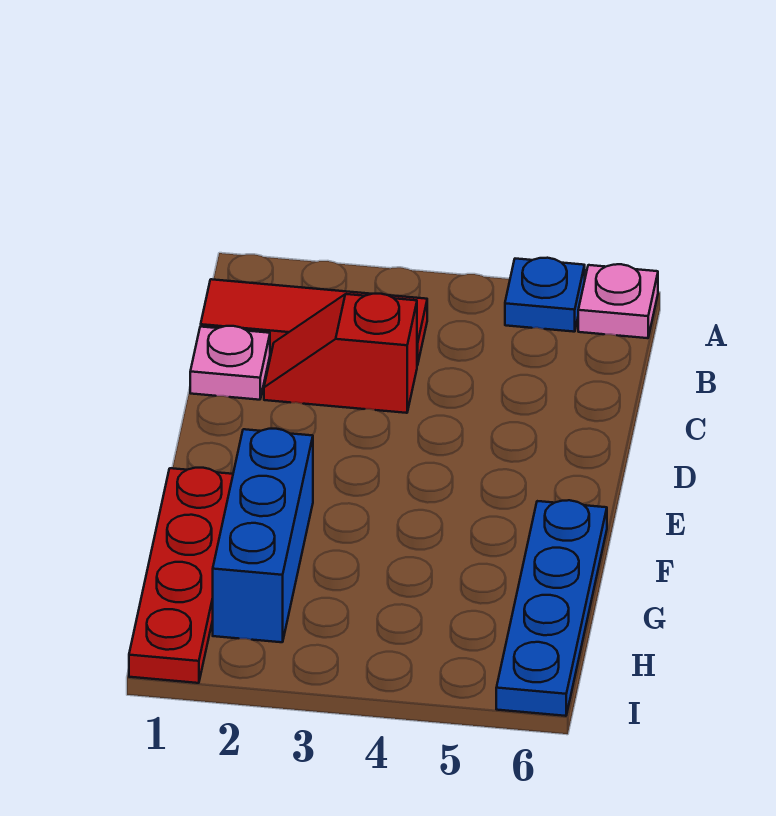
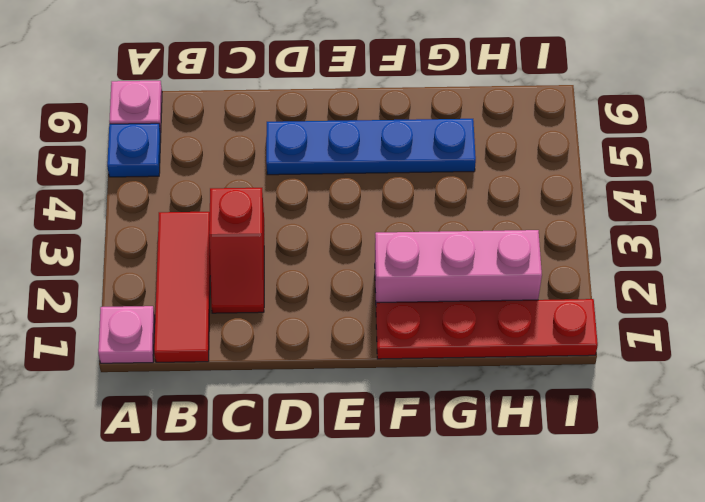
pink plate C1 level 1 -> pink plate A1 level 1
blue brick F2:H2 level 1 -> pink brick F2:H2 level 1
blue plate F6:I6 level 1 -> blue plate D5:G5 level 1

